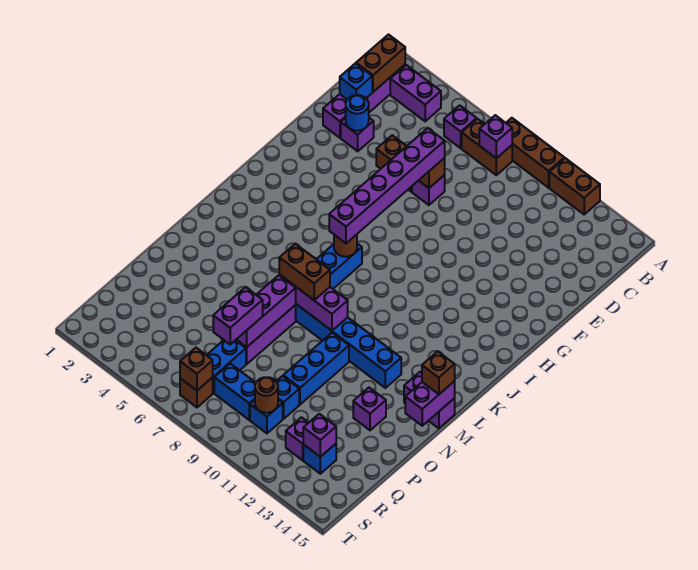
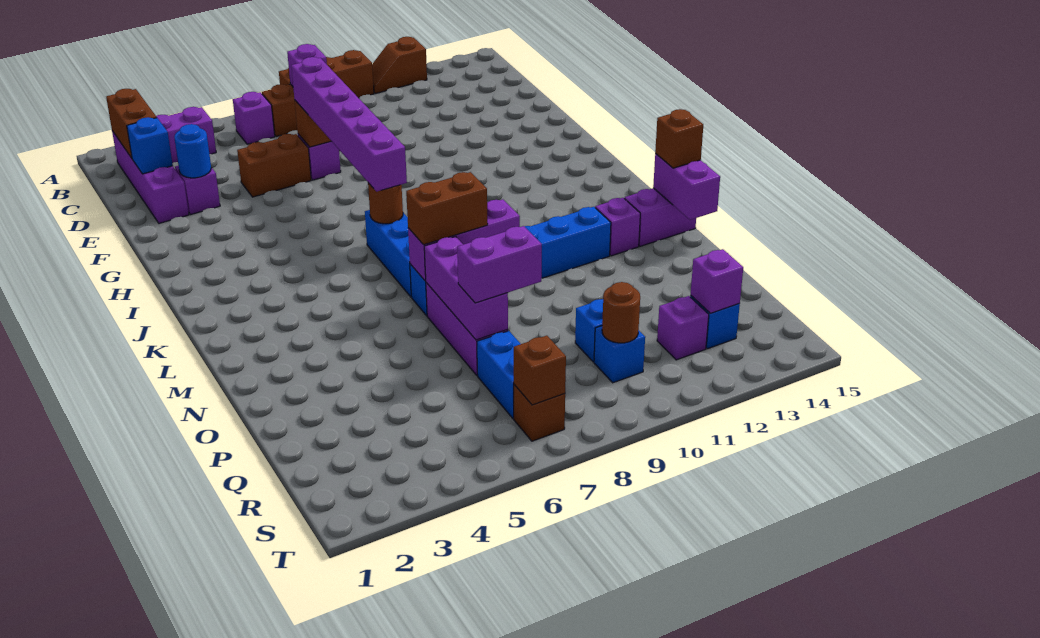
brown brick A11:A12 level 1 -> brown slope A11:A12 level 1 top 12
blue brick N10:P10 level 1 -> none
purple brick O13 level 1 -> purple brick M13 level 1
purple brick P7:Q7 level 3 -> purple brick P7:P8 level 3
blue brick R8:R9 level 1 -> none

